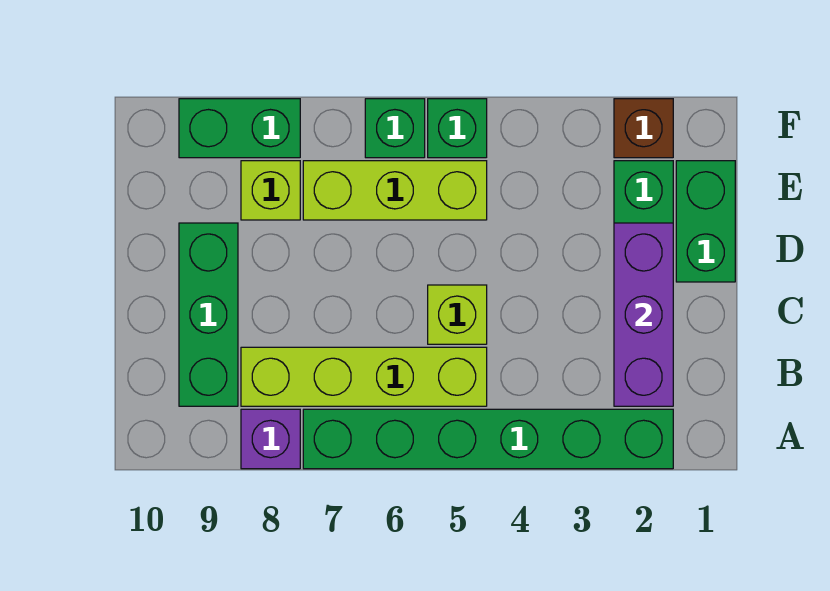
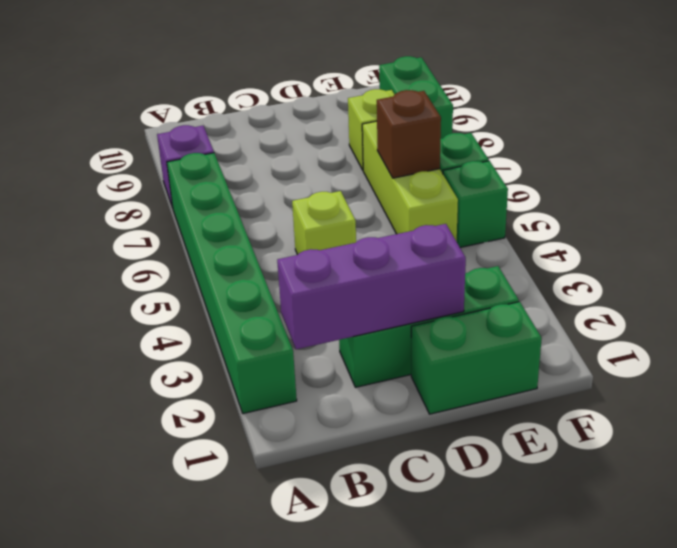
lime brick B5:B8 level 1 -> none
green brick B9:D9 level 1 -> none
brown brick F2 level 1 -> brown brick E6 level 2

